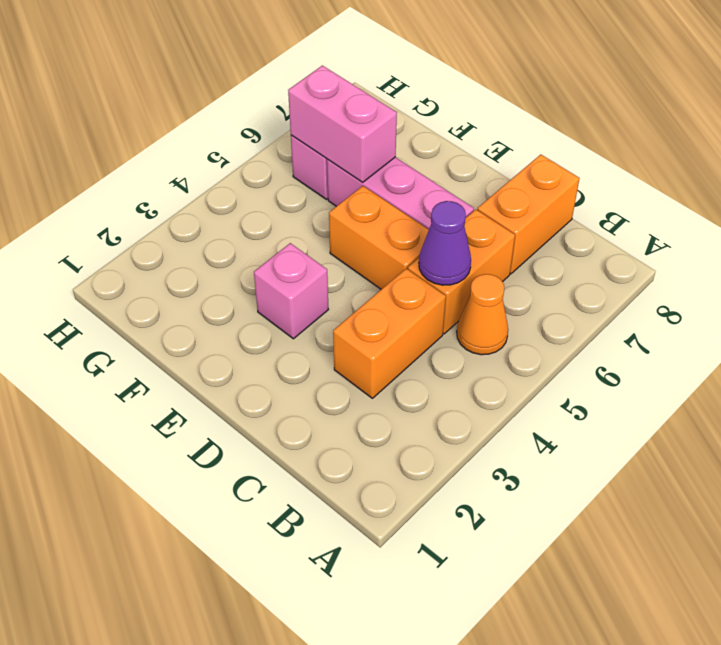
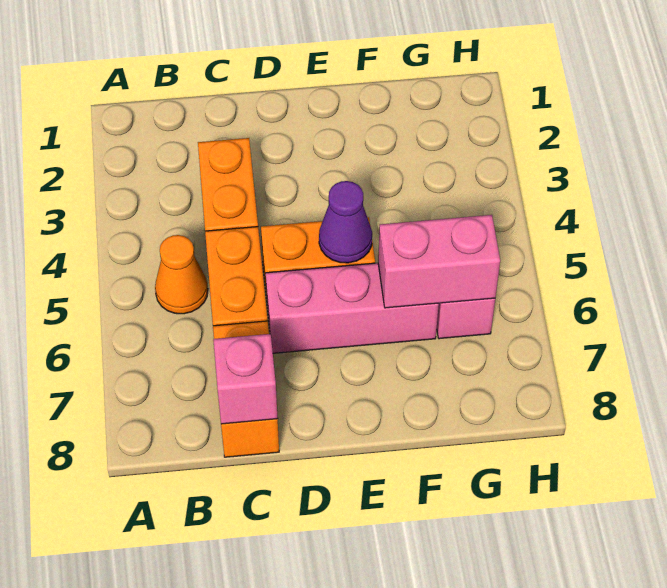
purple cone C5 level 2 -> purple cone E5 level 2
pink brick E3 level 1 -> pink brick C8 level 2

